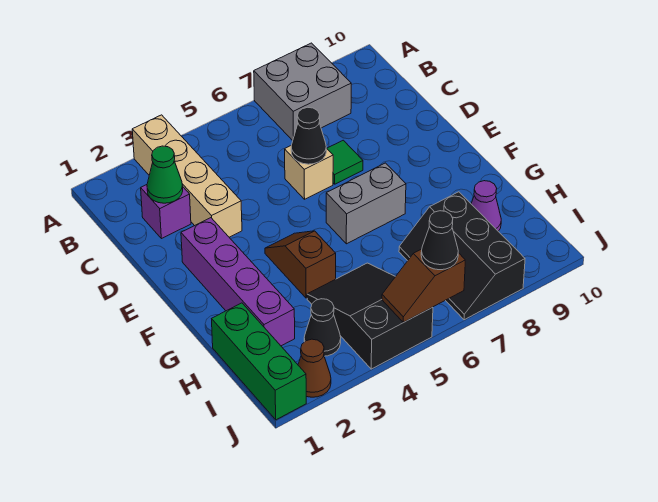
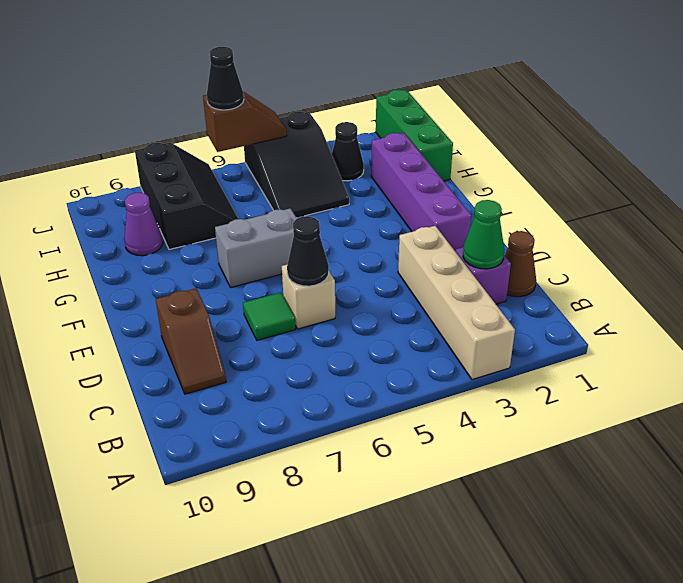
grey brick A7:B8 level 1 -> none
brown slope F4:G4 level 1 top G -> brown slope C9:D9 level 1 top D
brown cone J2 level 1 -> brown cone C1 level 1

